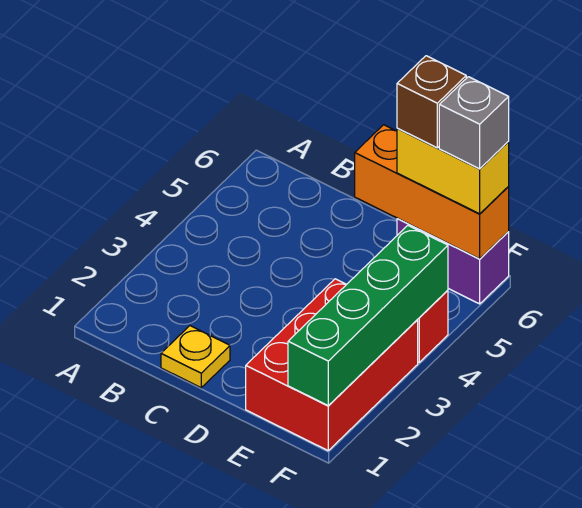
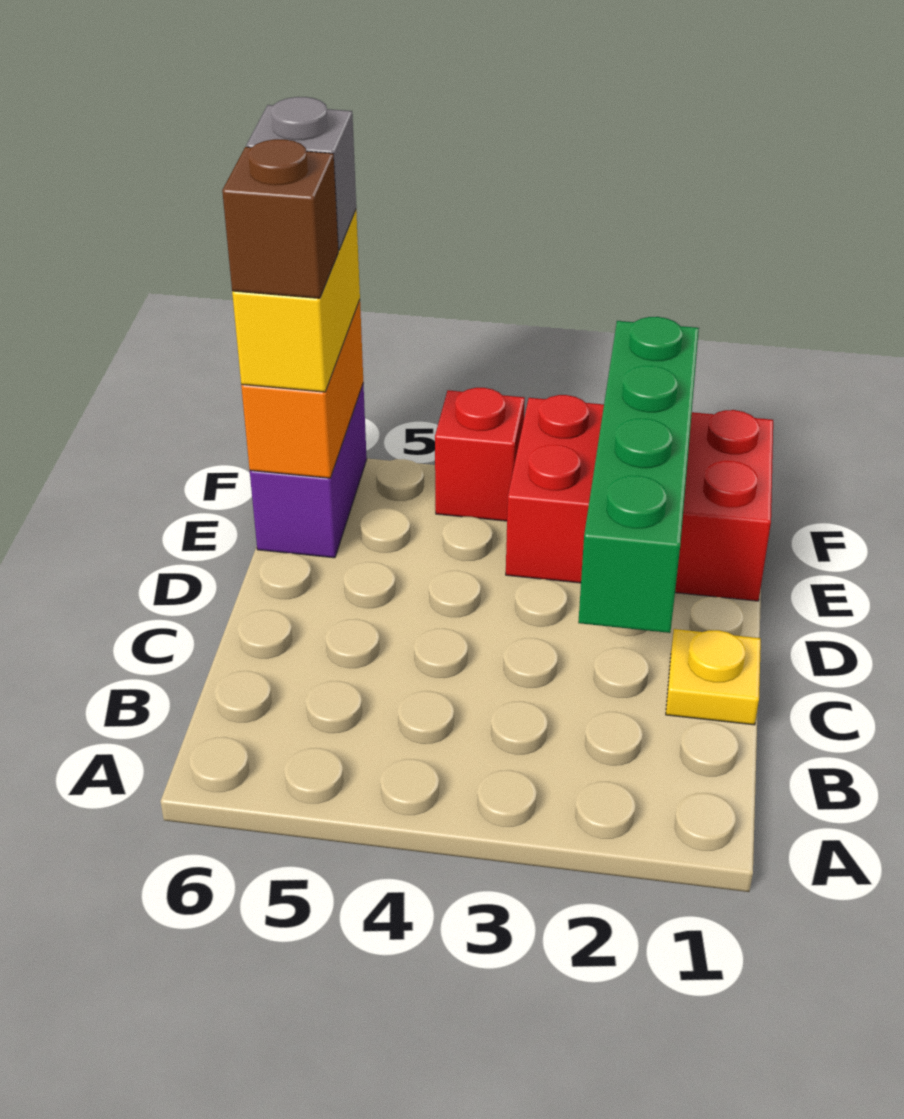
orange brick D6:F6 level 2 -> orange brick E6:F6 level 2
green brick F1:F4 level 2 -> green brick C2:F2 level 2

